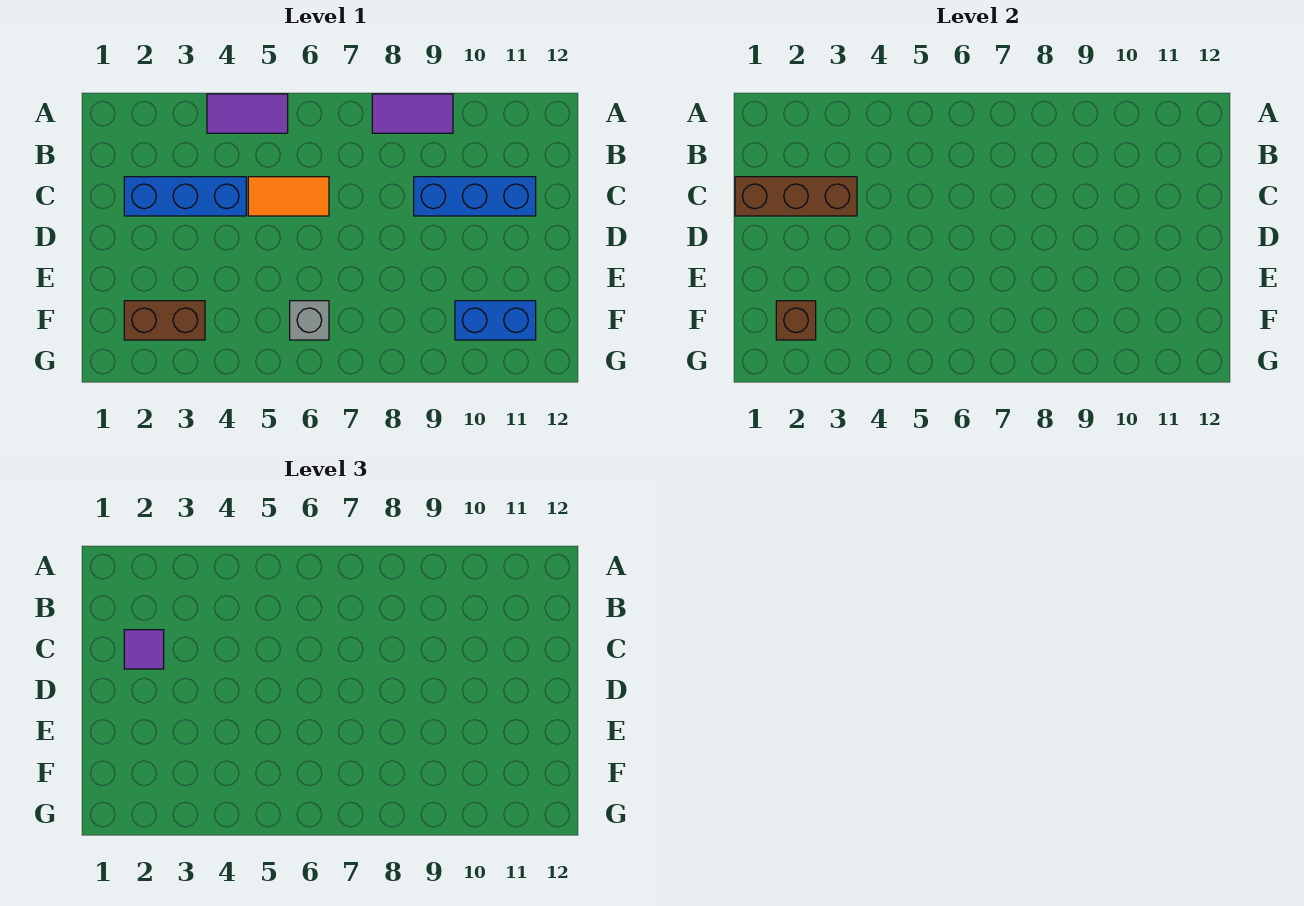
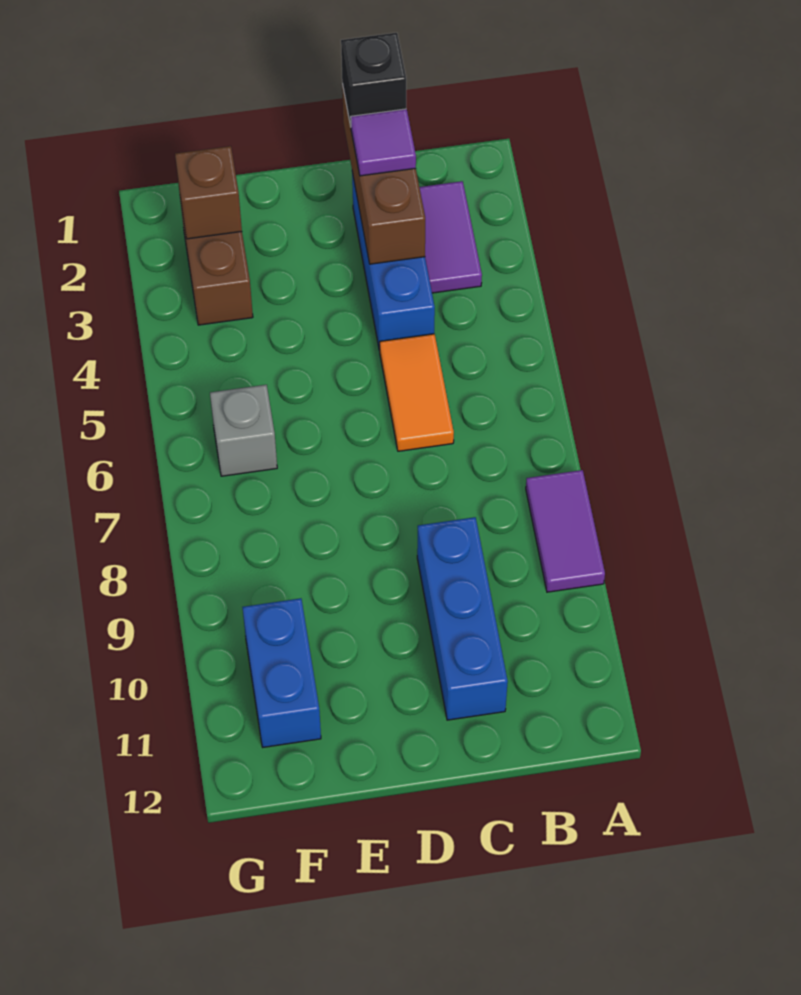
purple tile A4:A5 level 1 -> purple tile B2:B3 level 1
none -> black brick C1 level 3

